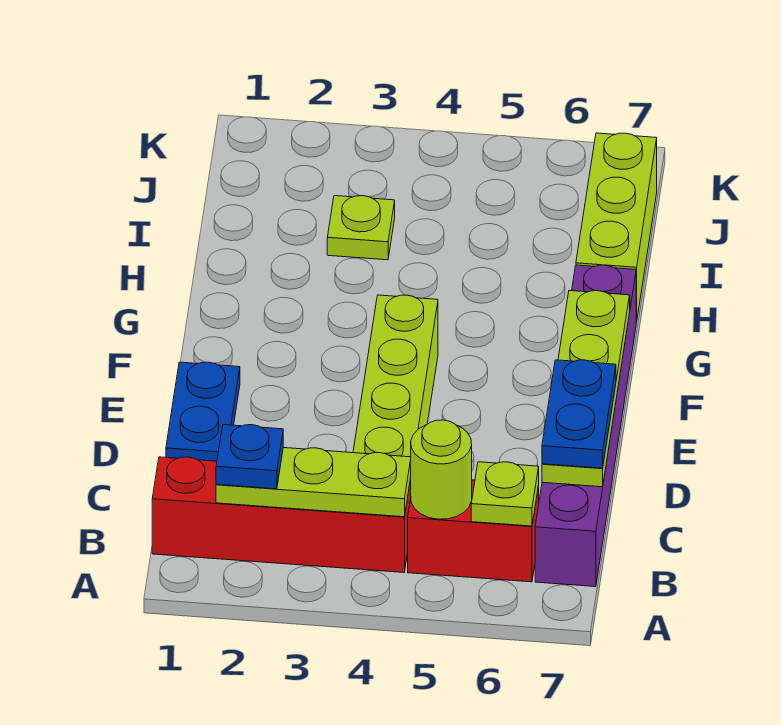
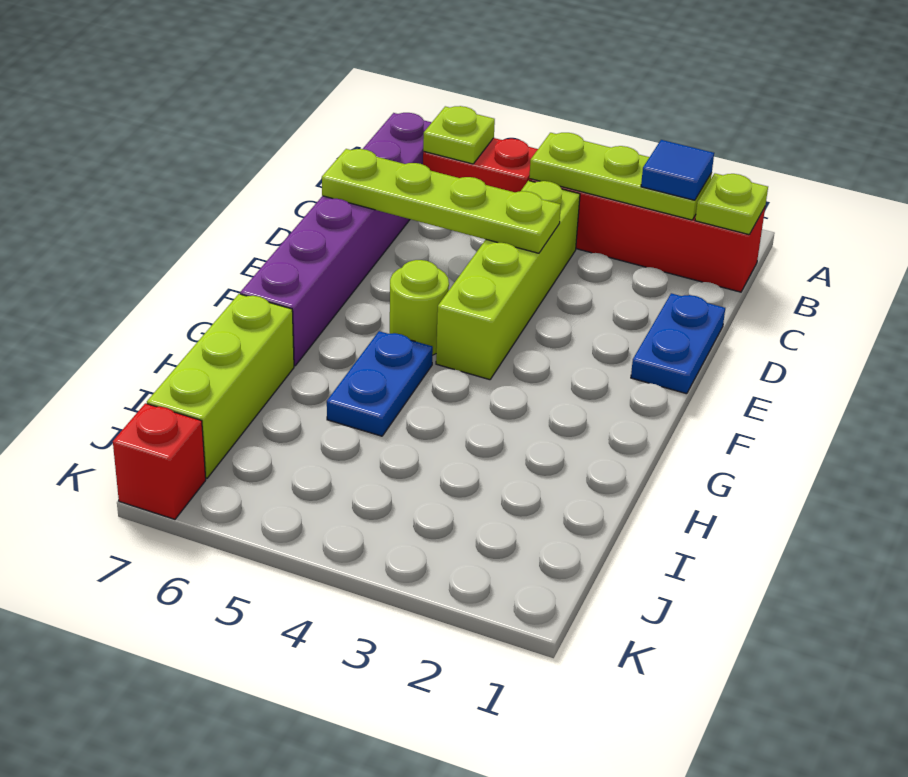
blue plate B2 level 3 -> blue tile B2 level 3
lime round brick B5 level 2 -> lime round brick F5 level 1
lime plate C7:F7 level 2 -> lime plate D4:D7 level 2
blue plate C7:D7 level 3 -> blue plate G5:H5 level 1
lime plate I3 level 1 -> lime plate B1 level 2
none -> red brick K7 level 1

